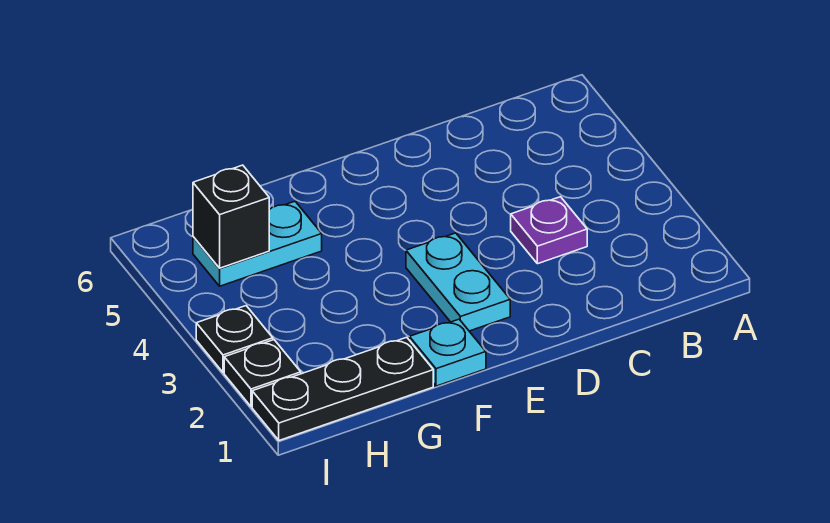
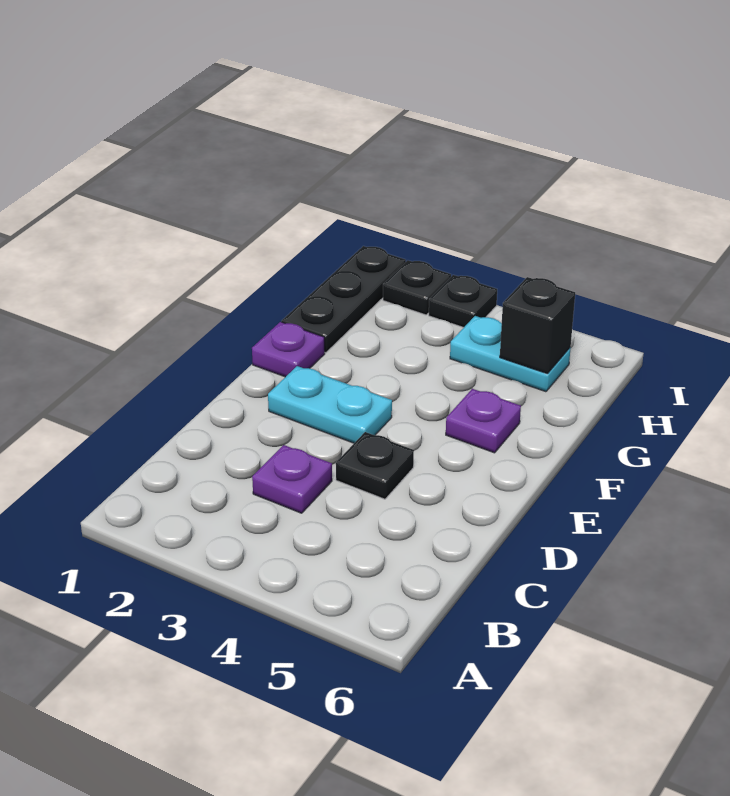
none -> black plate D4 level 1
cyan plate F1 level 1 -> purple plate F1 level 1
none -> purple plate F5 level 1
cyan plate G5:H5 level 1 -> cyan plate H4:H5 level 1

